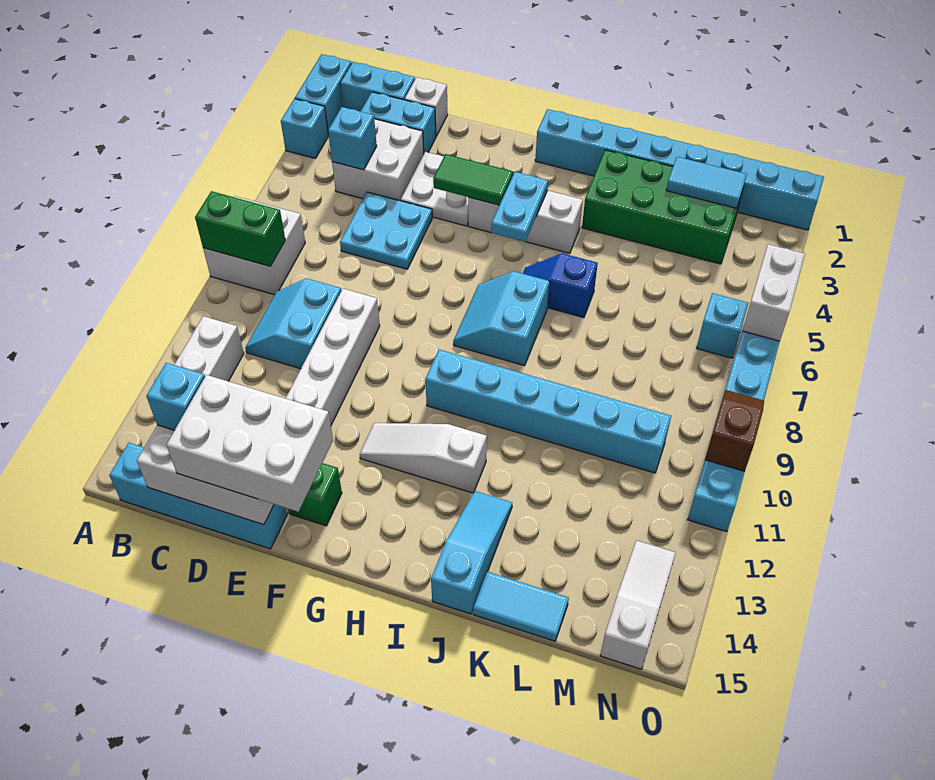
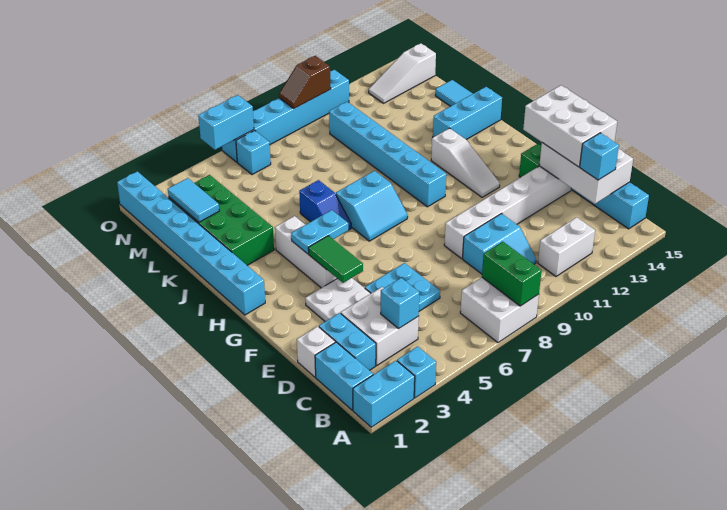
cyan slope J13:J15 level 1 top 15 -> cyan brick J13:J15 level 1
white brick O5:O6 level 2 -> cyan brick O5:O6 level 2

